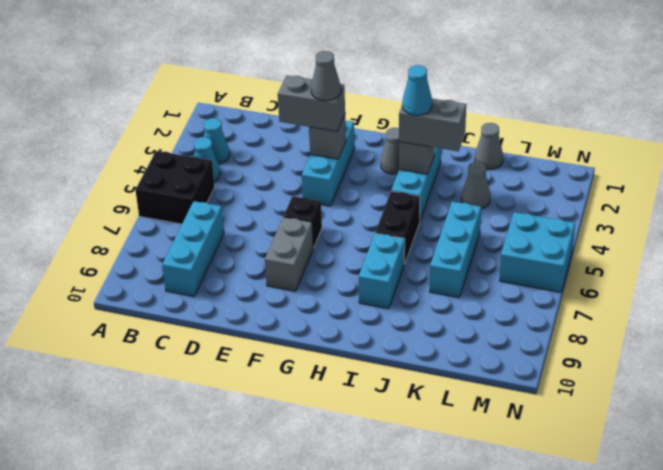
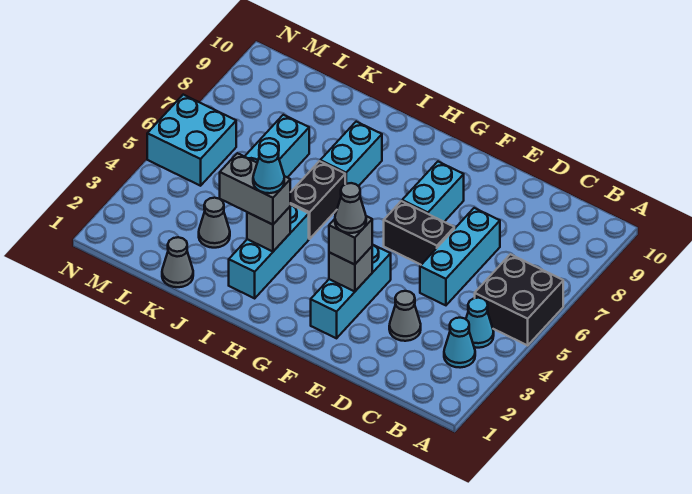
cyan brick C7:C9 level 1 -> cyan brick D5:D7 level 1
grey brick E3:F3 level 3 -> grey brick F3 level 3
black brick F6 level 1 -> black brick E6:F6 level 1
grey brick F7:F8 level 1 -> cyan brick F7:F8 level 1
grey cone H2 level 1 -> grey cone D3 level 1

